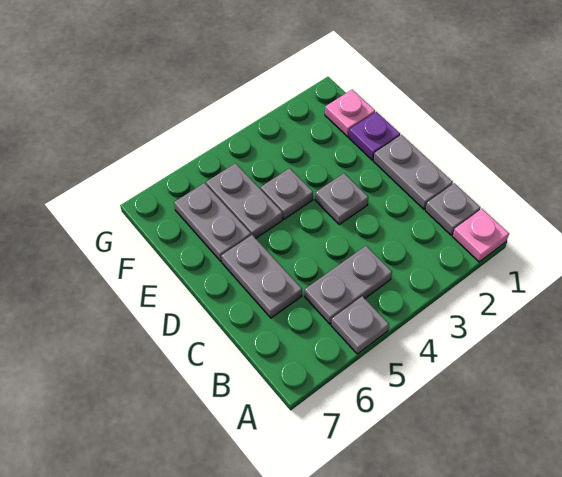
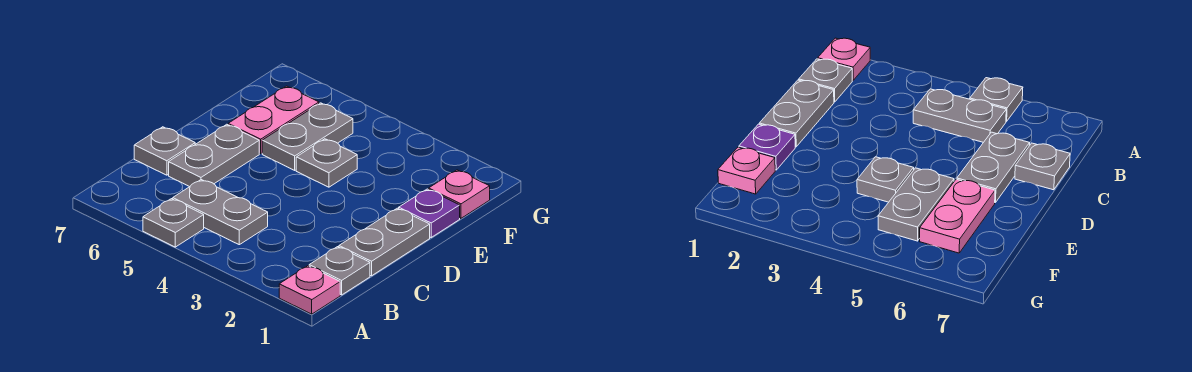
grey plate D3 level 1 -> grey plate C7 level 1
grey plate E6:F6 level 1 -> pink plate E6:F6 level 1

